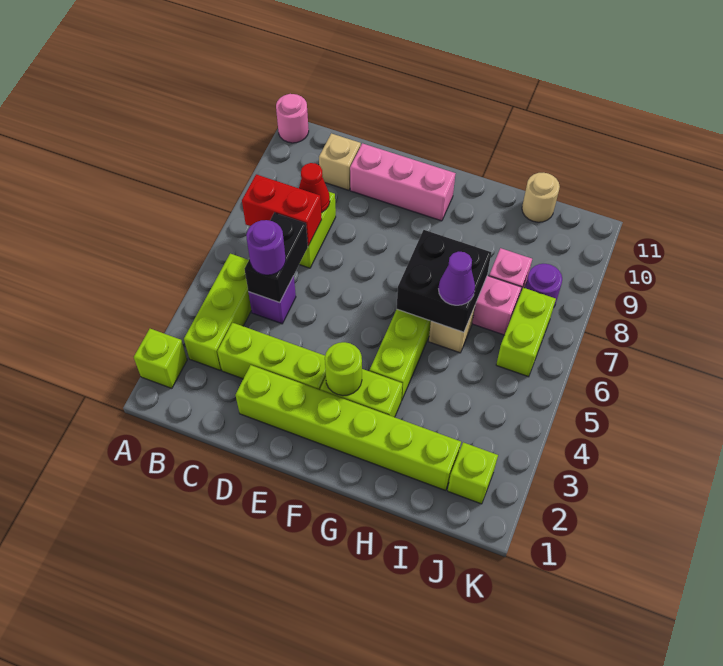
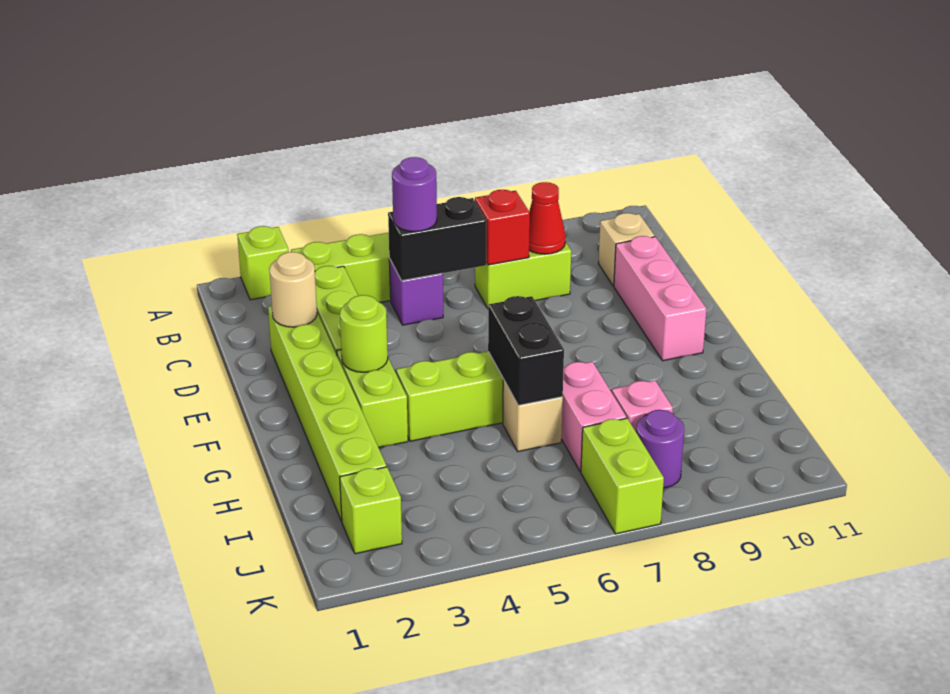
pink round brick A11 level 1 -> none
red brick B7:C7 level 2 -> red brick C7 level 2
black brick G6:H7 level 2 -> black brick G6:H6 level 2
purple cone H6 level 3 -> none
tan round brick I11 level 1 -> tan round brick D2 level 2
lime brick J6:J7 level 1 -> lime brick J7:K7 level 1

